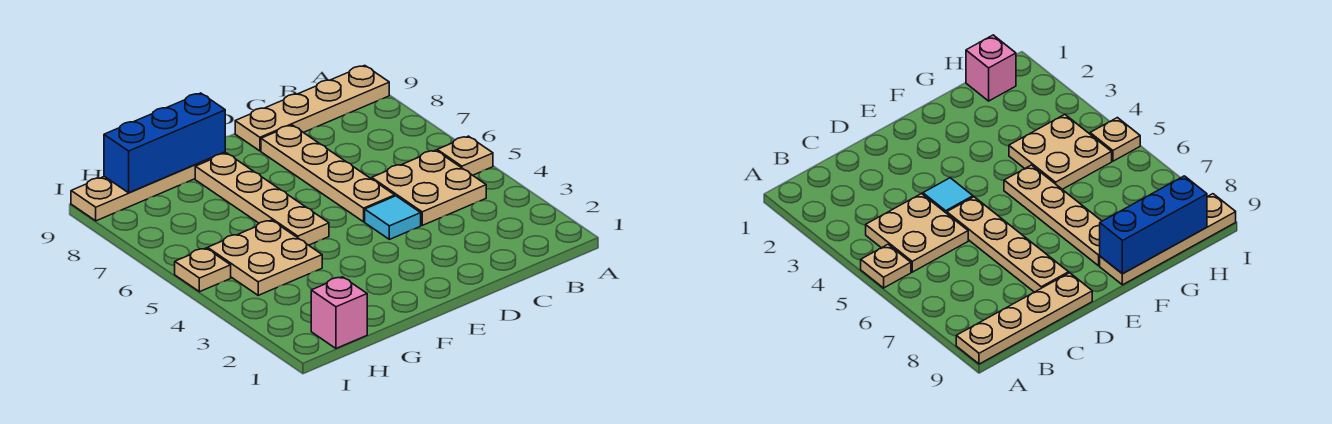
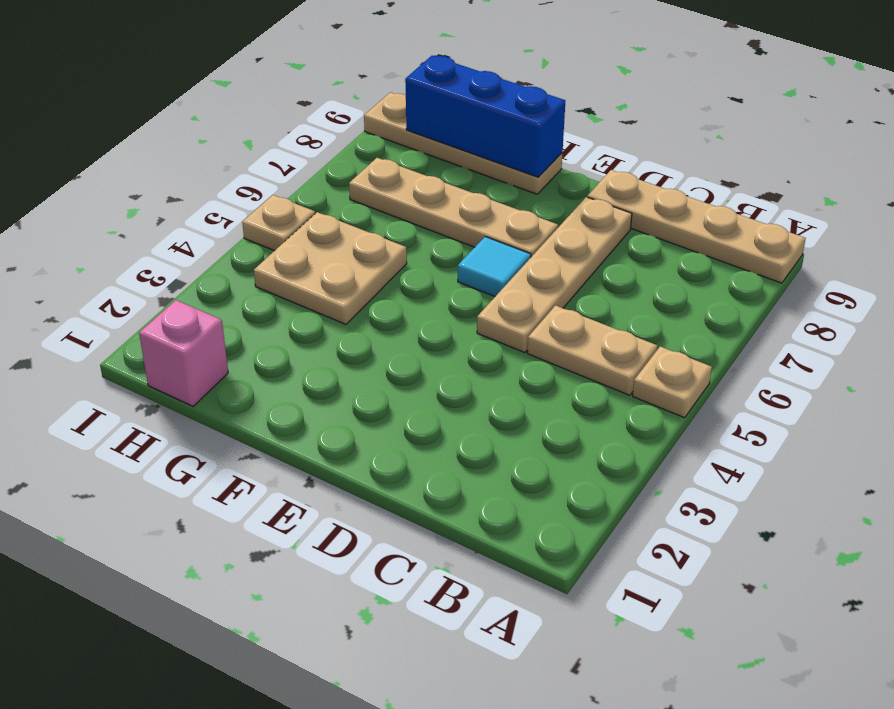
tan plate B4:C5 level 1 -> tan plate B5:C5 level 1
cyan tile D4 level 1 -> cyan tile E6 level 1
tan plate F5:F8 level 1 -> tan plate E7:H7 level 1

